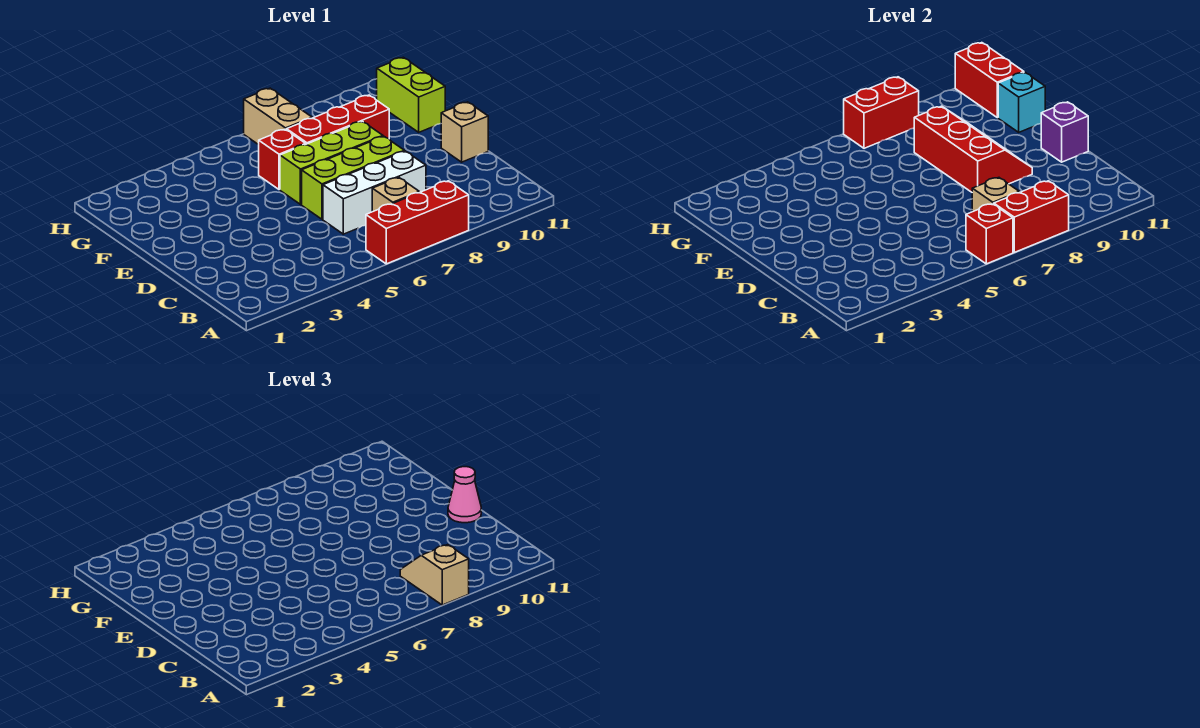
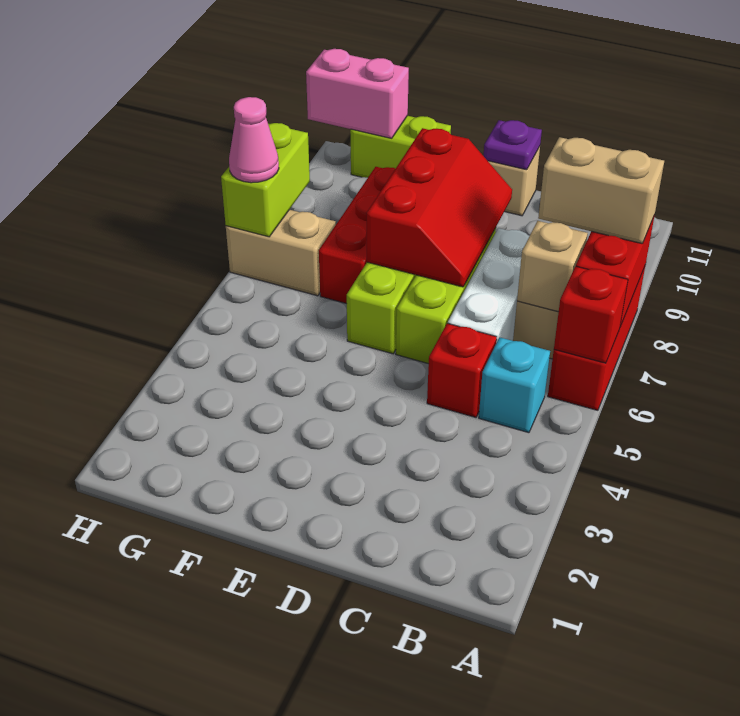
tan slope A8:B8 level 3 top A -> tan brick A8:B8 level 3
red slope D8:F9 level 2 top 8 -> red slope D7:E9 level 2 top E
purple brick D11 level 2 -> purple plate D11 level 2
pink cone D11 level 3 -> pink cone H7 level 3
red brick F6 level 1 -> red brick C5 level 1
cyan brick F11 level 2 -> cyan brick B5 level 1
red brick G11:H11 level 2 -> pink brick G11:H11 level 2
red brick H7:H8 level 2 -> lime brick H7:H8 level 2

